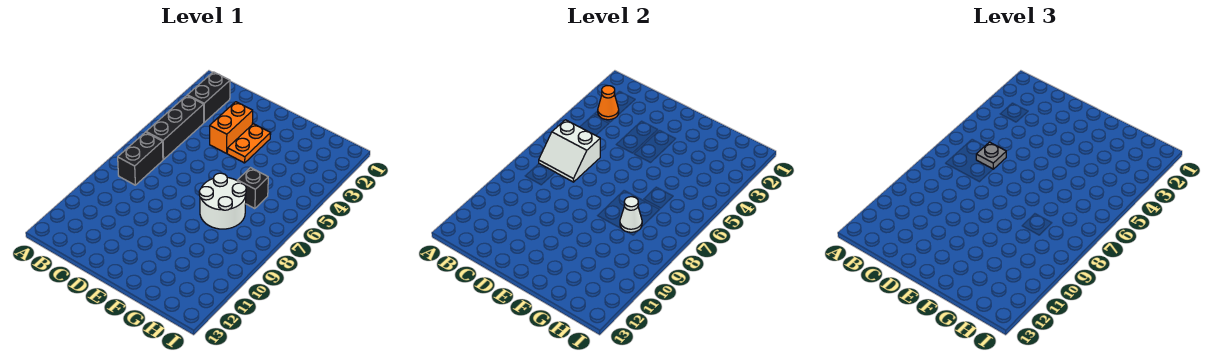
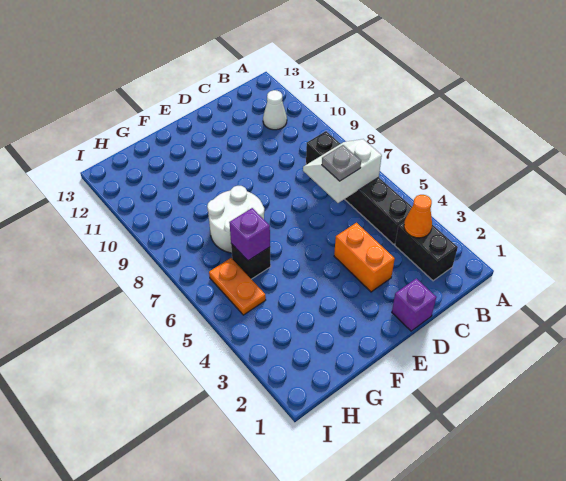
none -> purple brick D1 level 1
orange plate E3:E4 level 1 -> orange plate H5:H6 level 1
none -> purple brick G6 level 2
white cone G8 level 2 -> white cone B11 level 1

